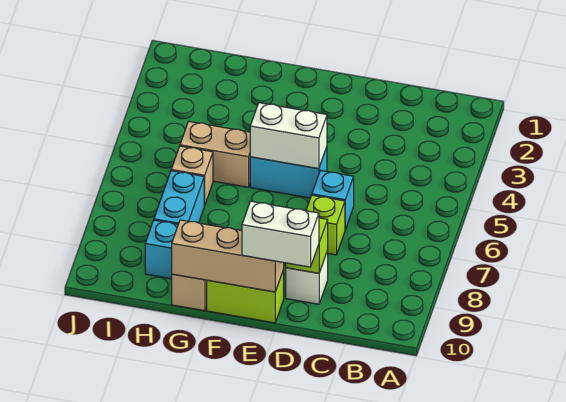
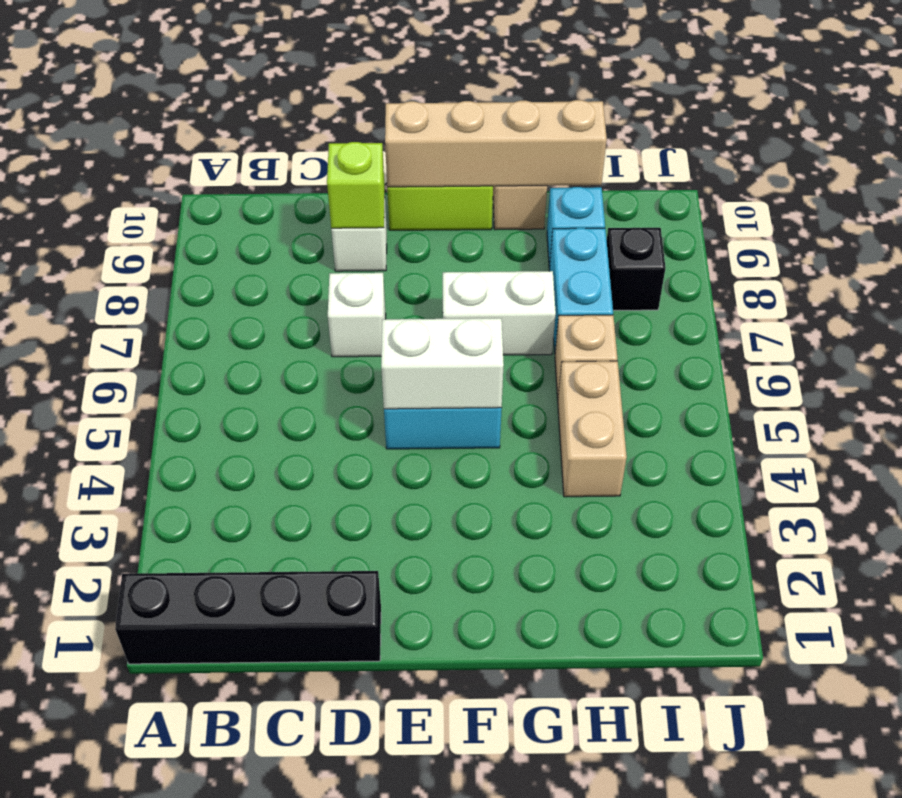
none -> black brick A1:D1 level 1
cyan brick D6 level 1 -> none
lime brick D7 level 1 -> white brick D7 level 1
white brick D10:E10 level 3 -> white brick F7:G7 level 1
tan brick E10:G10 level 2 -> tan brick E10:H10 level 2
tan brick G5:H5 level 1 -> tan brick H4:H5 level 1
none -> black brick I8 level 1

